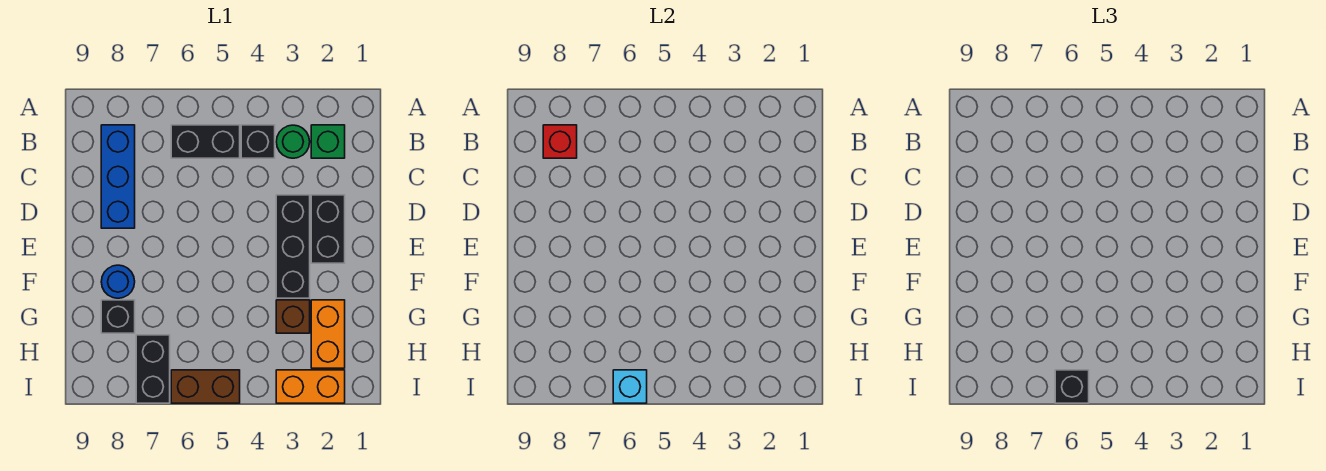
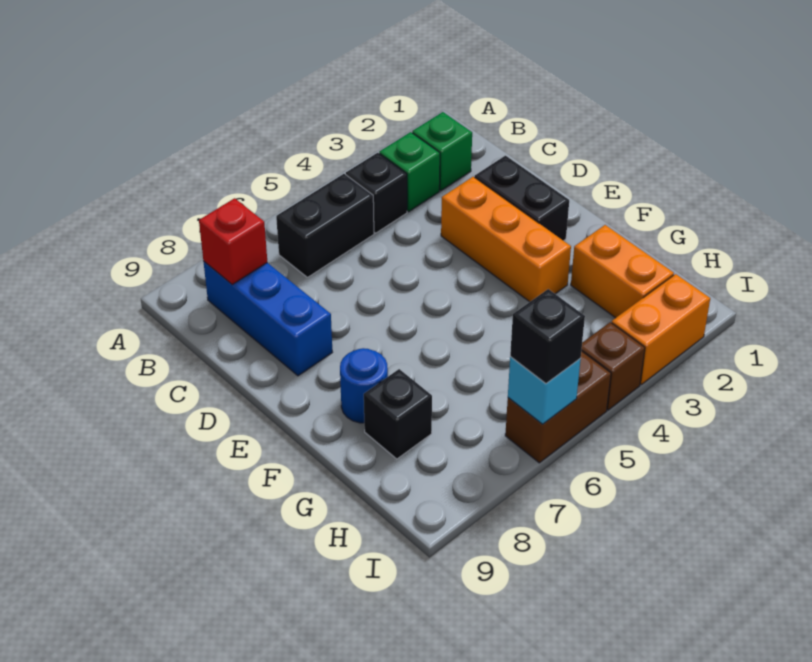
green round brick B3 level 1 -> green brick B3 level 1
black brick D3:F3 level 1 -> orange brick D3:F3 level 1
brown brick G3 level 1 -> brown brick I4 level 1
black brick H7:I7 level 1 -> none

